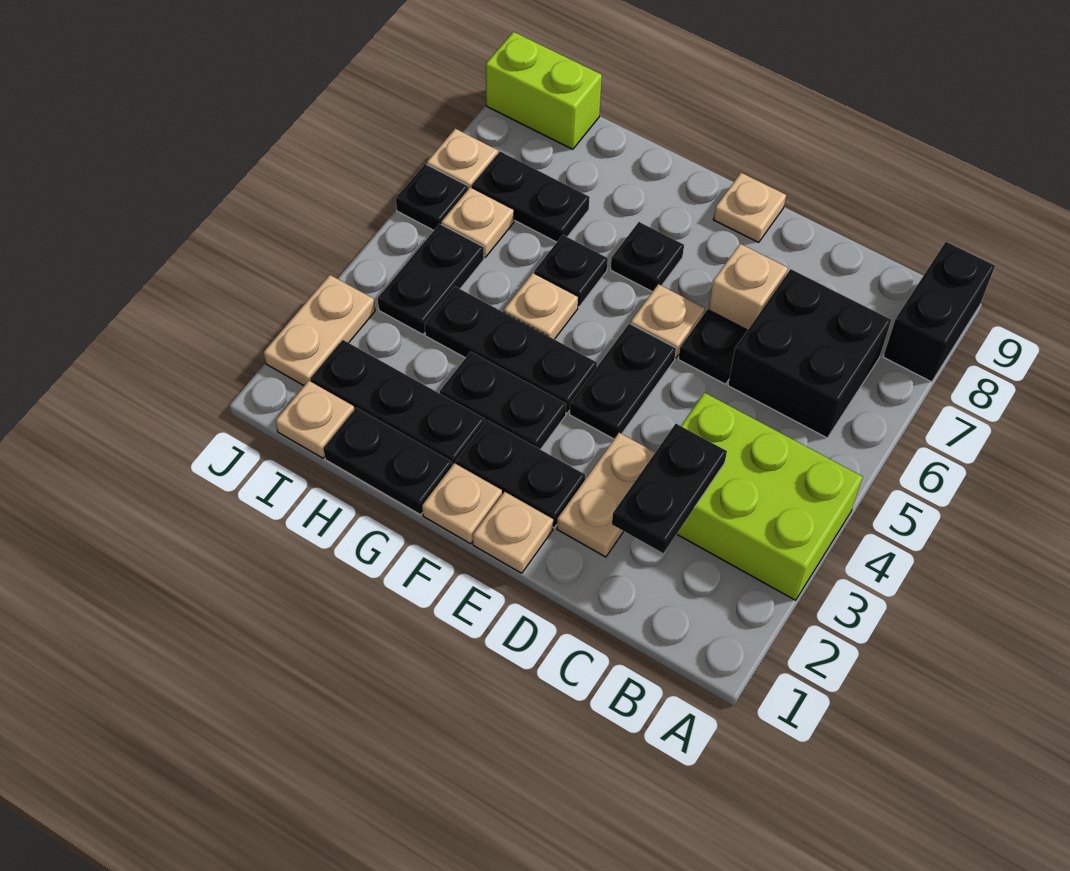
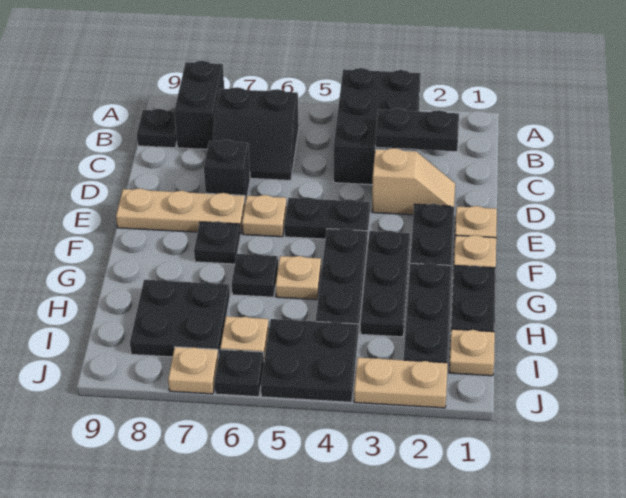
lime brick A3:C4 level 1 -> black brick A3:C4 level 1
black brick A8:A9 level 1 -> black brick A8:B8 level 1
black brick B6:C7 level 1 -> black slope B6:C7 level 1 top B
tan plate D2:D3 level 1 -> tan slope D2:D3 level 1 top 3
black plate D6 level 1 -> black plate B9 level 1
tan brick D7 level 1 -> black brick D7 level 1
tan plate E9 level 1 -> tan plate E7:E9 level 1
black plate F3:G3 level 1 -> black plate F3:H3 level 1
black plate H7:I7 level 1 -> black plate H7:I8 level 1
black plate I4:I5 level 1 -> black plate I4:J5 level 1
lime brick I9:J9 level 1 -> none

